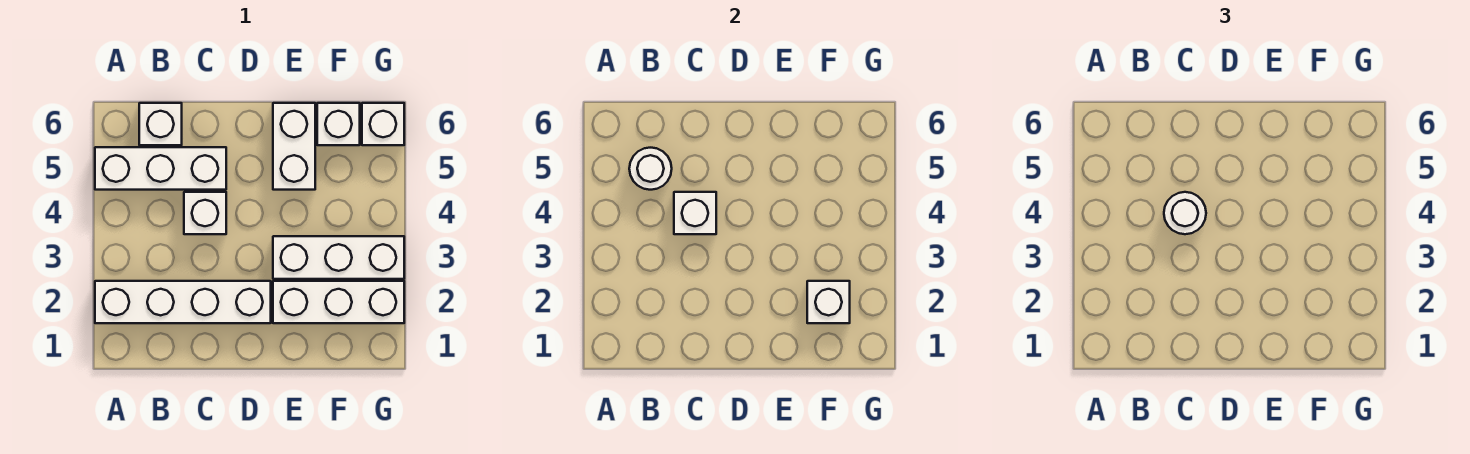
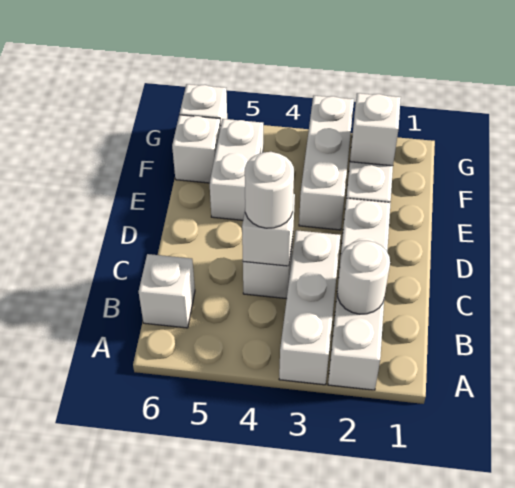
white brick A5:C5 level 1 -> white brick A3:C3 level 1
white round brick B5 level 2 -> white round brick B2 level 2
white brick E5:E6 level 1 -> white brick E5:F5 level 1

